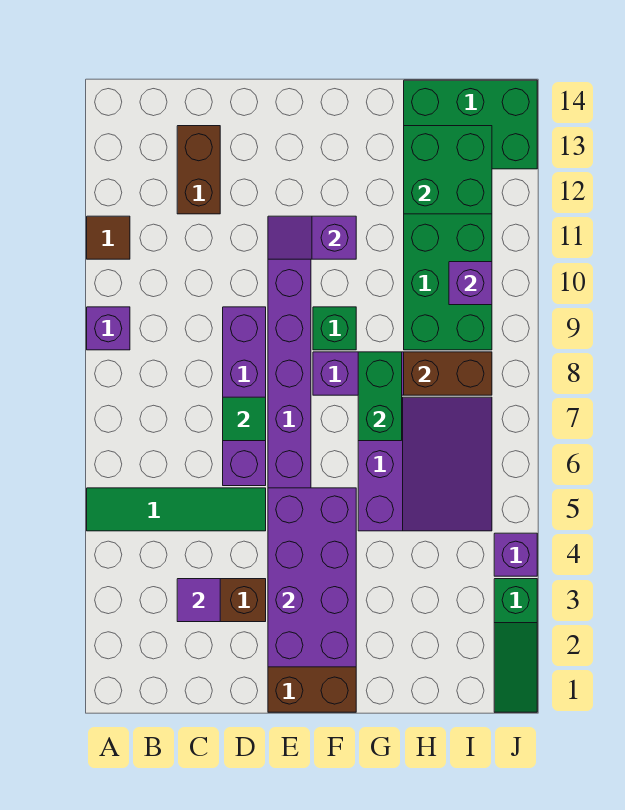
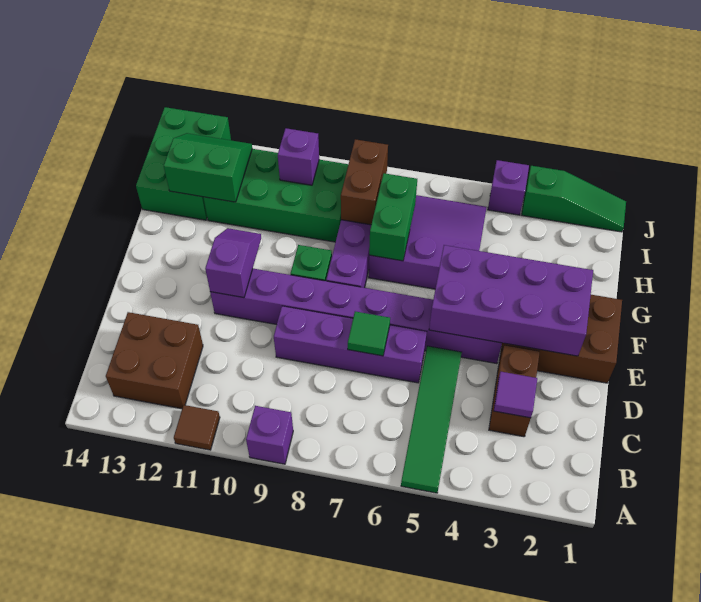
brown brick C12:C13 level 1 -> brown brick B12:C13 level 1
purple slope E11:F11 level 2 top F -> purple slope E11:F11 level 2 top E
green brick G7:G8 level 2 -> green brick G7:H7 level 2
green brick H12:I13 level 2 -> green slope H12:I13 level 2 top H

